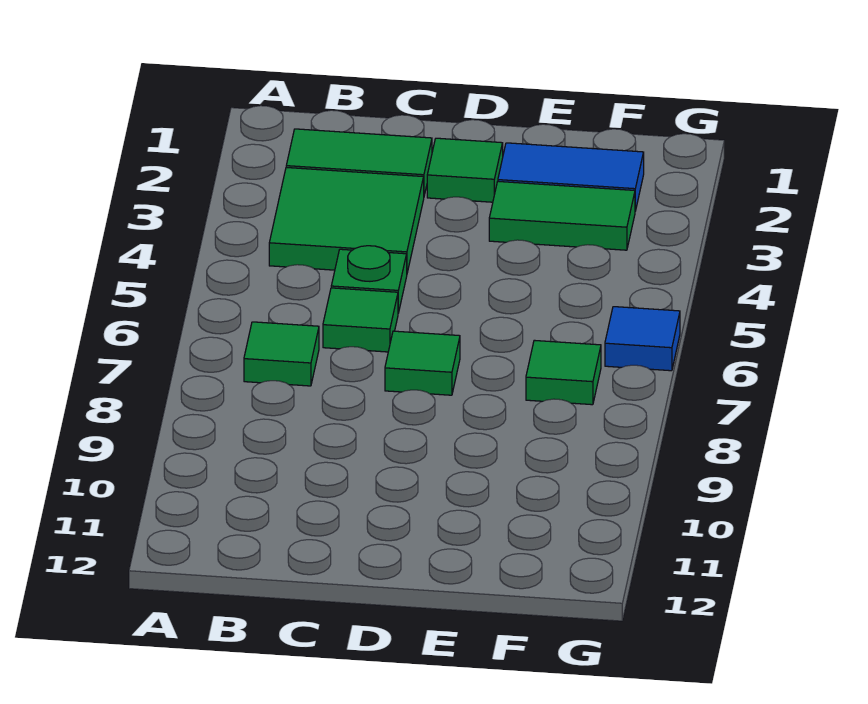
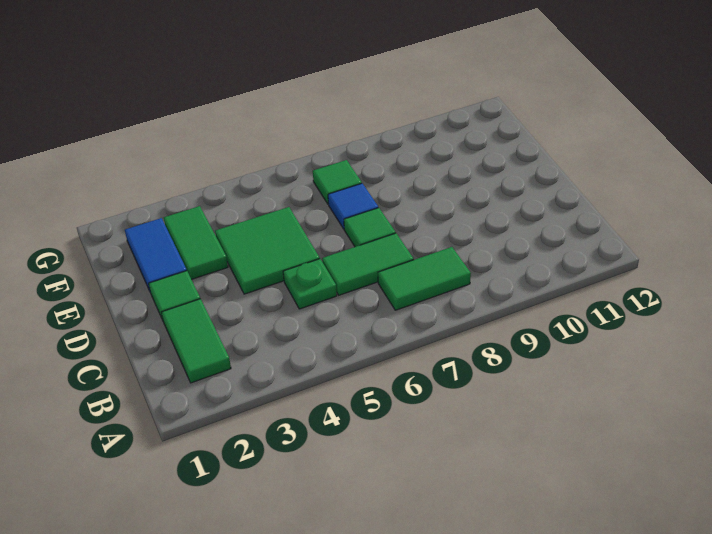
green tile B3:C4 level 1 -> green tile D4:E5 level 1
green tile B7 level 1 -> green tile B7:B8 level 1
green tile C6 level 1 -> green tile C6:C7 level 1
blue tile G6 level 1 -> blue tile E7 level 1

